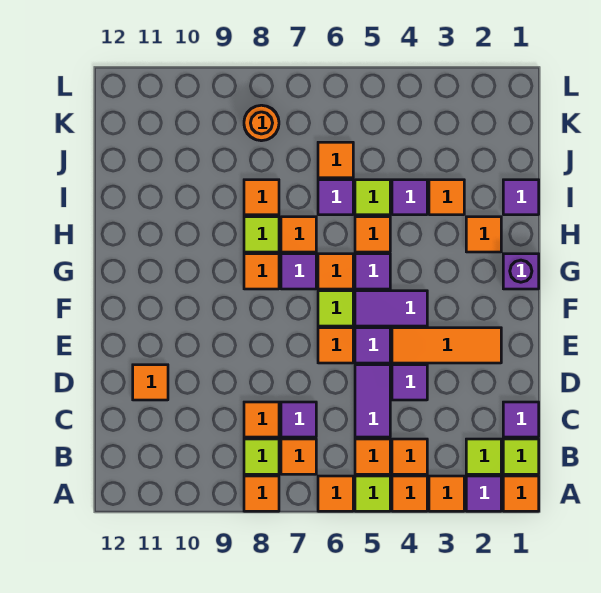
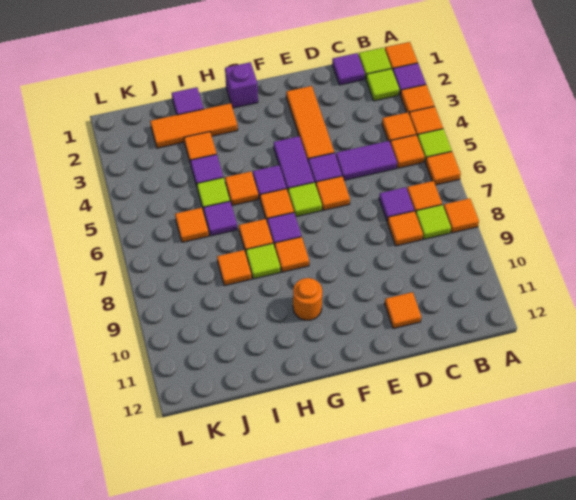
purple tile D4 level 1 -> none
orange tile H2 level 1 -> orange tile H2:J2 level 1
orange round brick K8 level 1 -> orange round brick G10 level 1

